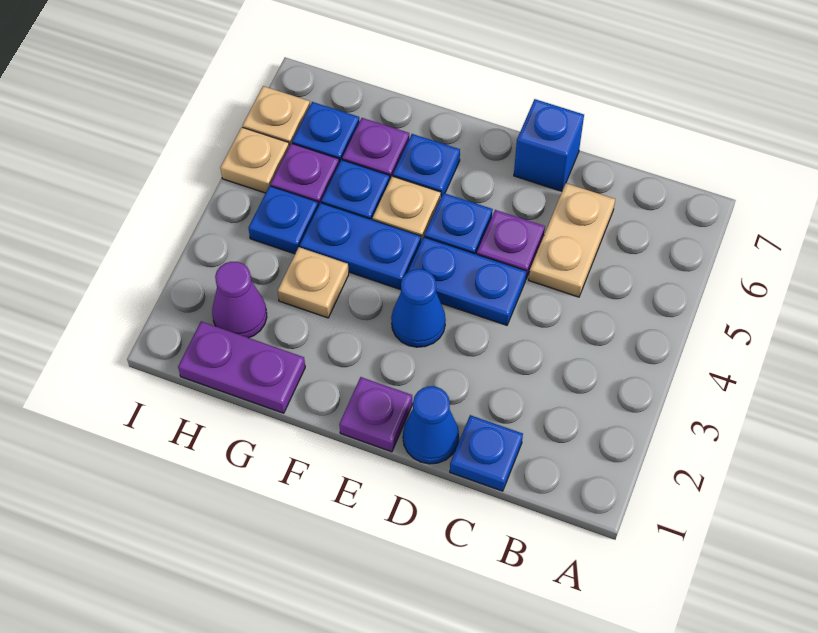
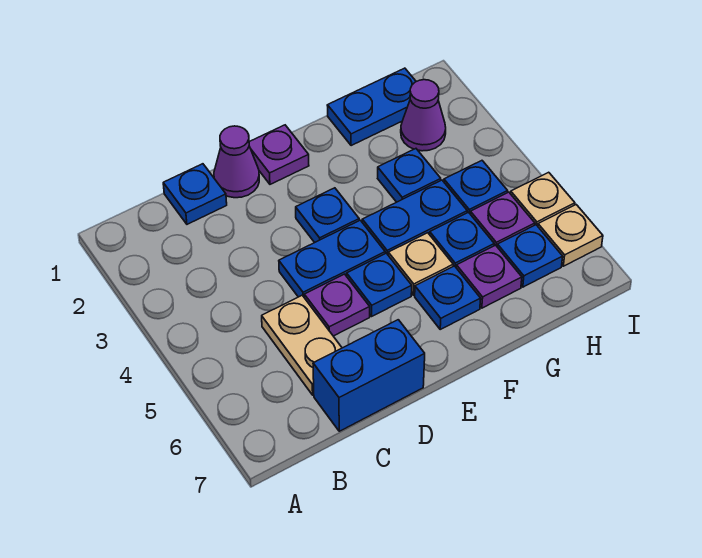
blue cone D1 level 1 -> purple cone D1 level 1
blue brick D7 level 1 -> blue brick C7:D7 level 1
blue cone E3 level 1 -> blue plate E3 level 1
purple plate G1:H1 level 1 -> blue plate G1:H1 level 1
tan plate G3 level 1 -> blue plate G3 level 1

